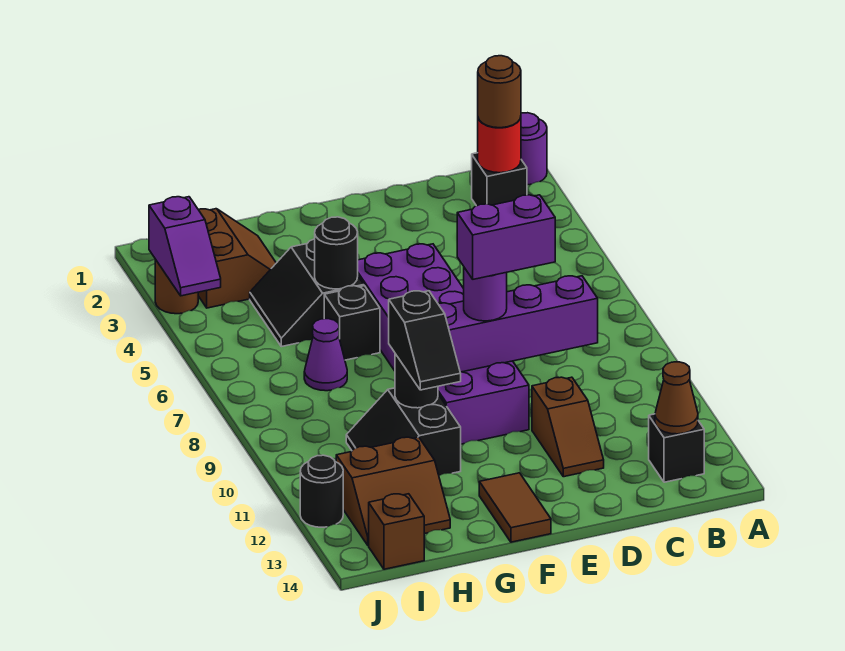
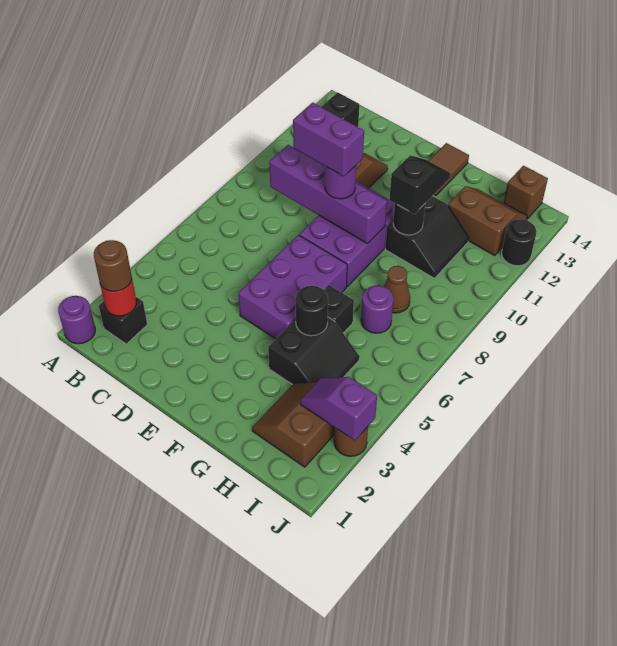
brown cone B13 level 2 -> brown cone H8 level 1
purple cone H7 level 1 -> purple round brick H7 level 1
purple slope J3:J4 level 2 top 3 -> purple slope I3:J3 level 2 top J

